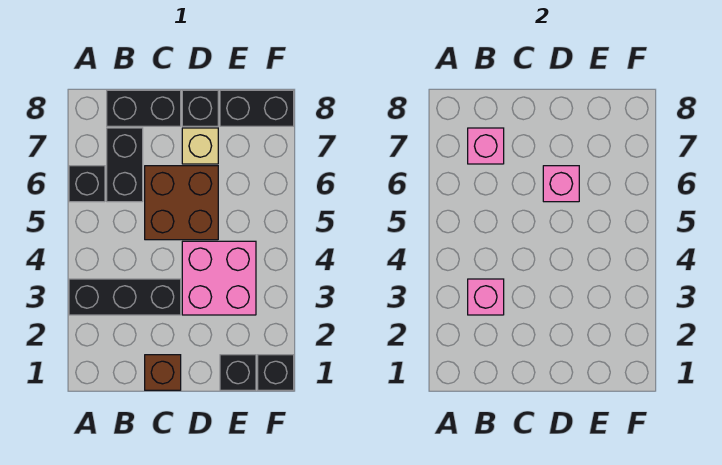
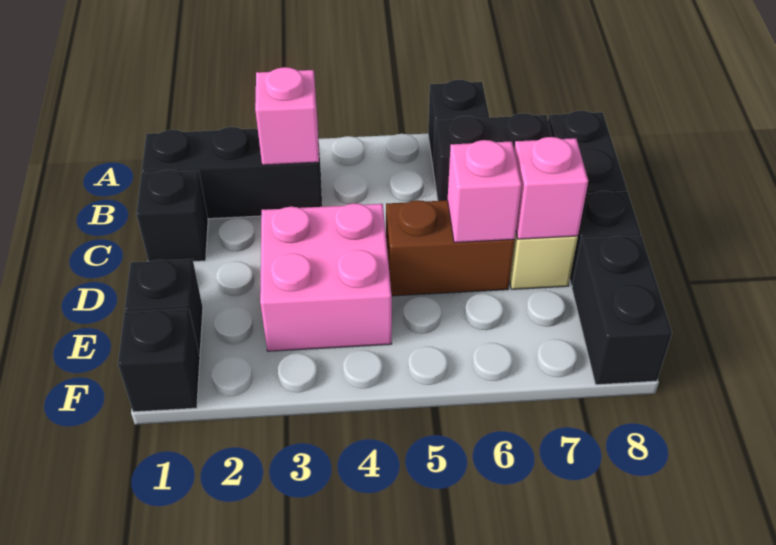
black brick A3:C3 level 1 -> black brick B1:B3 level 1
pink brick B7 level 2 -> pink brick D7 level 2
brown brick C1 level 1 -> black brick C1 level 1
brown brick C5:D6 level 1 -> brown brick D5:D6 level 1

